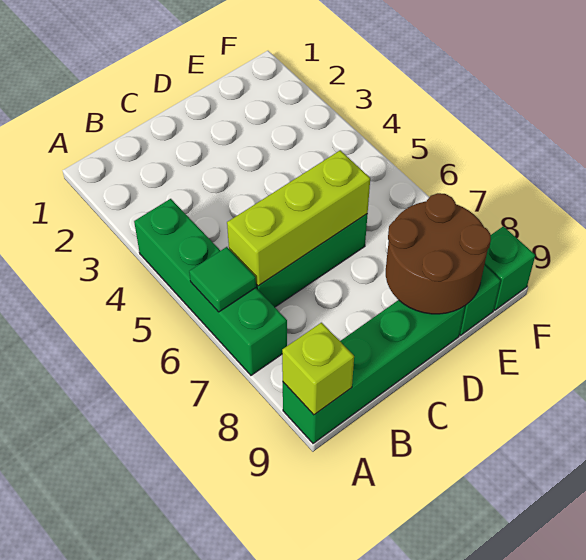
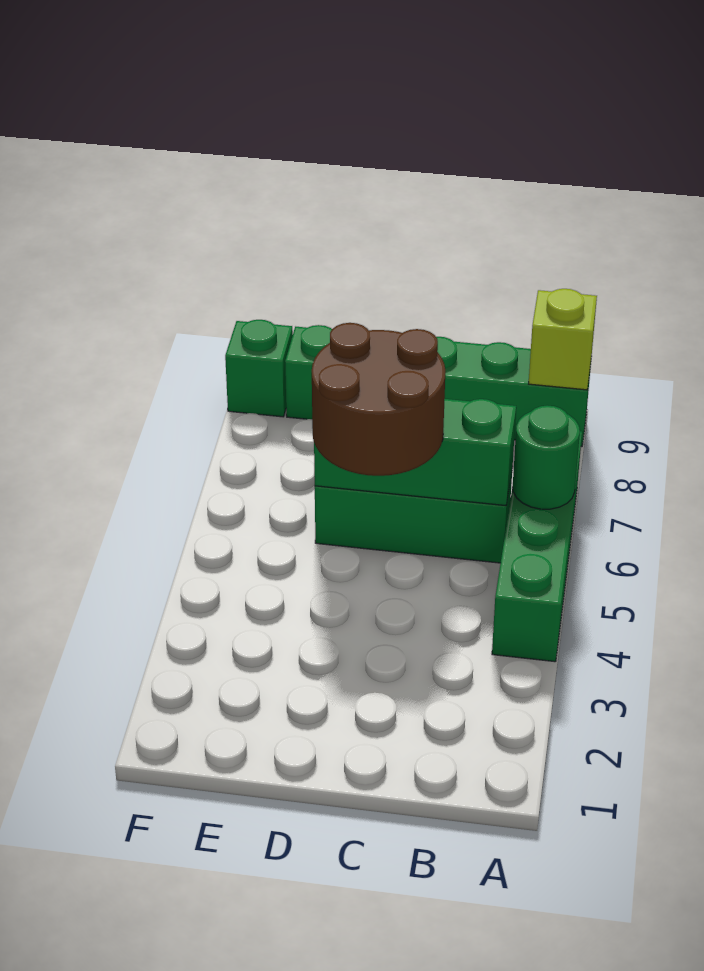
green tile A6 level 2 -> green round brick A6 level 2
lime brick B6:D6 level 2 -> green brick B6:D6 level 2
brown round brick D8:E9 level 2 -> brown round brick C5:D6 level 3

